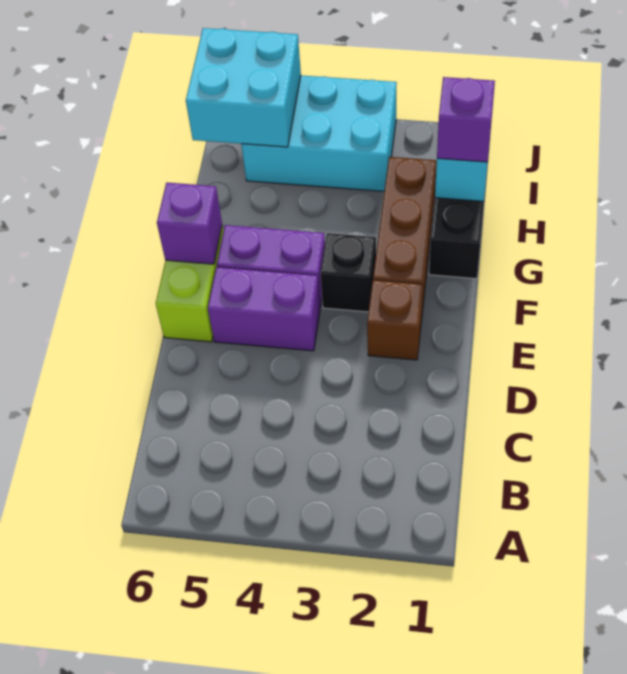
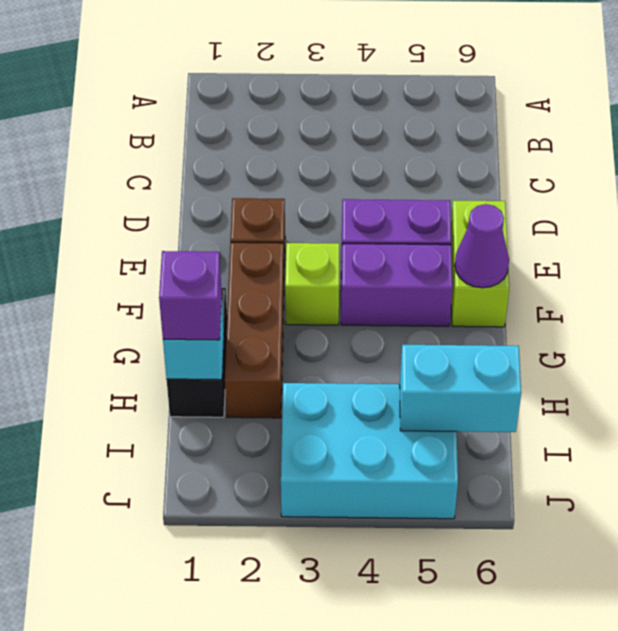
black brick F3 level 1 -> lime brick F3 level 1
purple brick F6 level 2 -> purple cone F6 level 2
cyan brick I5:J6 level 2 -> cyan brick I5:I6 level 2

